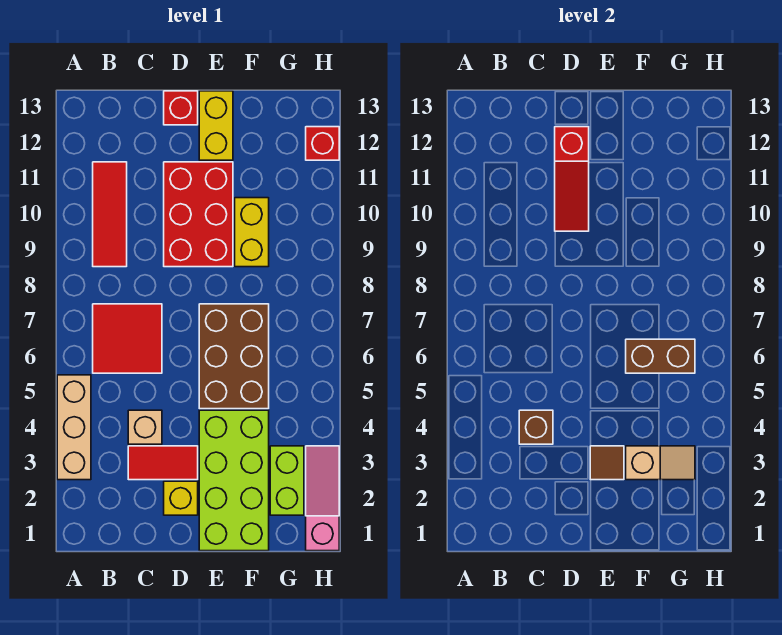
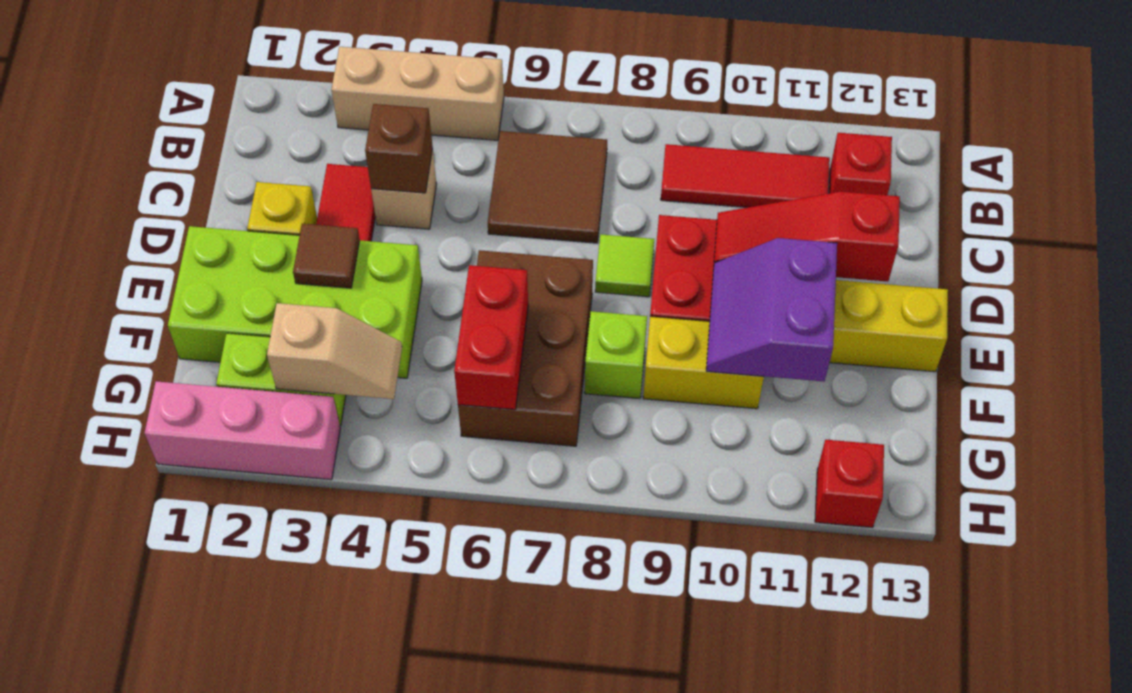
red tile B6:C7 level 1 -> brown tile B6:C7 level 1
none -> lime tile D8 level 1
red brick D13 level 1 -> red brick B12 level 1
brown brick E5:F7 level 1 -> brown brick E6:G7 level 1
none -> purple slope E10:F11 level 2 top 11
tan slope F3:G3 level 2 top F -> tan slope G3:G4 level 2 top 3
brown brick F6:G6 level 2 -> red brick F6:G6 level 2
none -> lime brick F8 level 1
pink slope H1:H3 level 1 top 1 -> pink brick H1:H3 level 1

